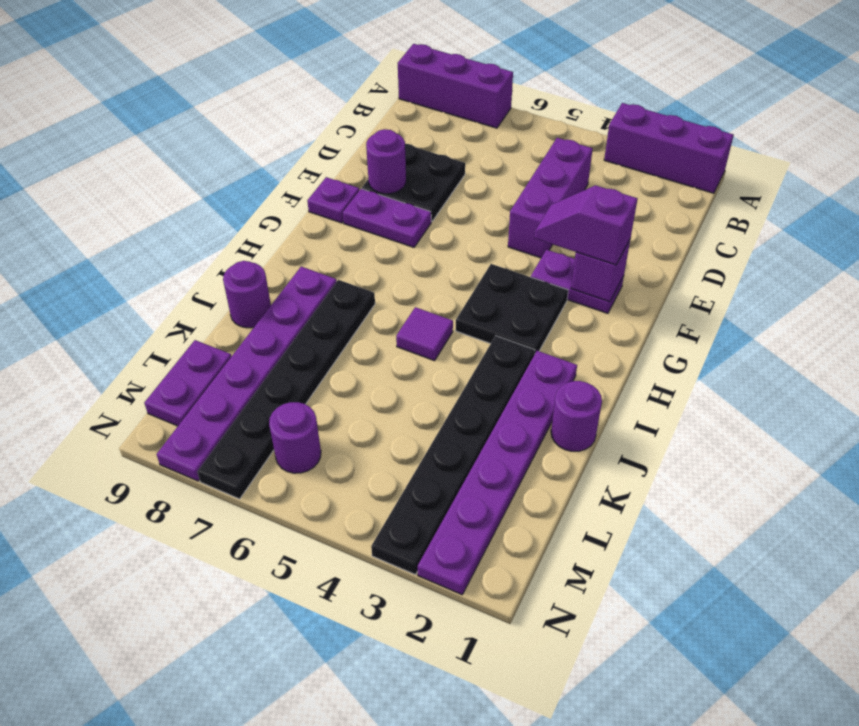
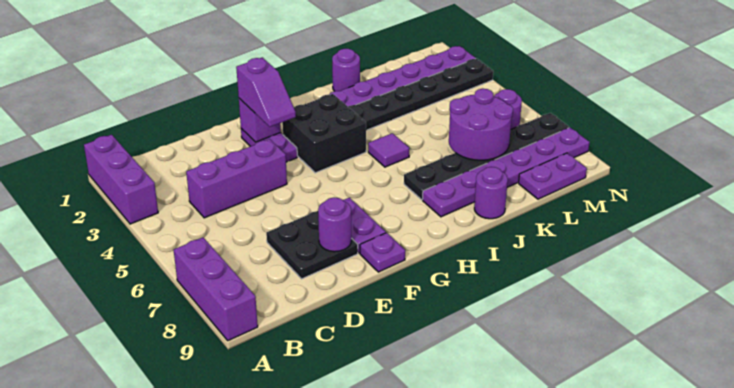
black plate G3:H4 level 1 -> black brick G3:H4 level 1
none -> purple round brick K6:L7 level 2

